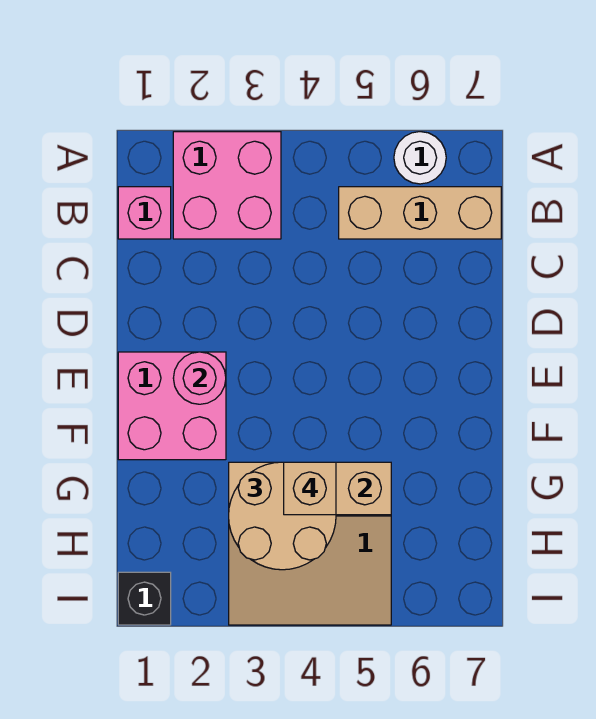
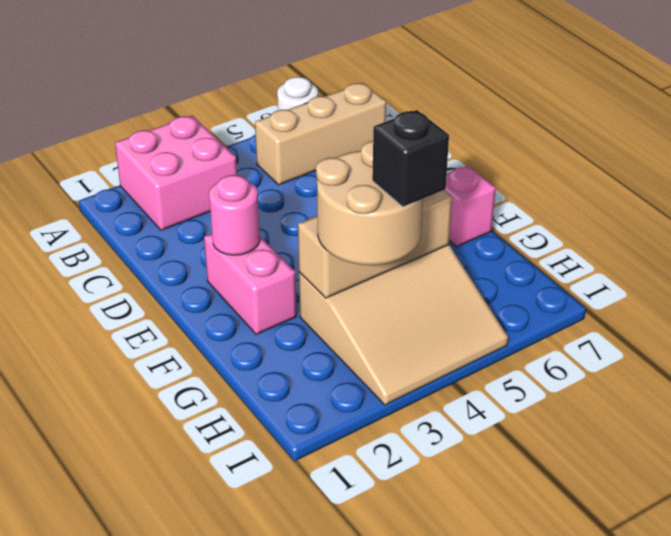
pink brick B1 level 1 -> pink brick F7 level 1
pink brick E1:F2 level 1 -> pink brick E2:F2 level 1
tan brick G4 level 4 -> none
black brick I1 level 1 -> black brick H4 level 4

